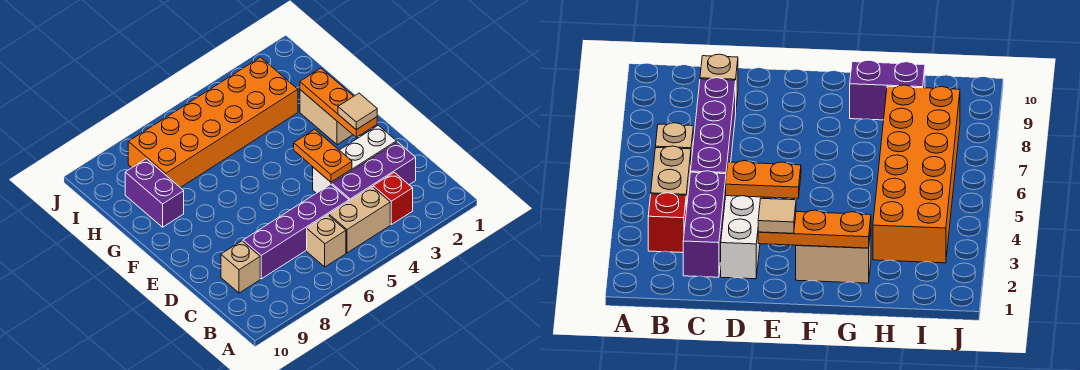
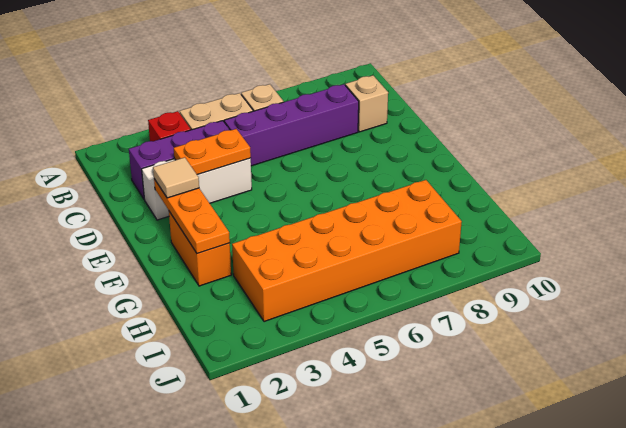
orange plate D4:E4 level 2 -> orange plate D3:D4 level 2
tan brick F2:G2 level 1 -> orange brick F2:G2 level 1
purple brick G9:H9 level 1 -> none

